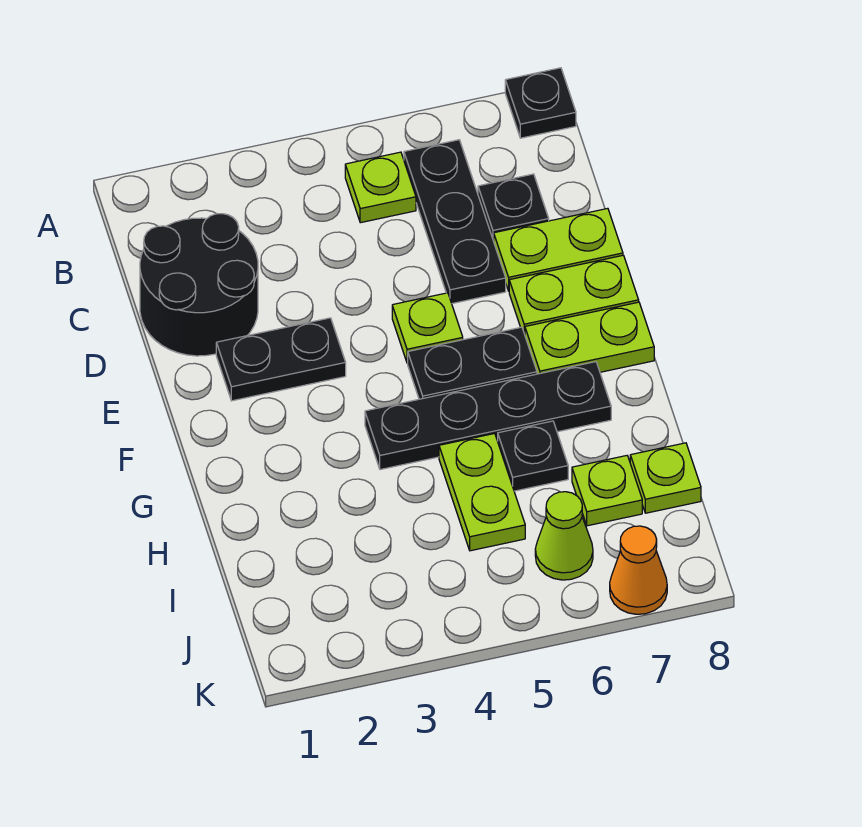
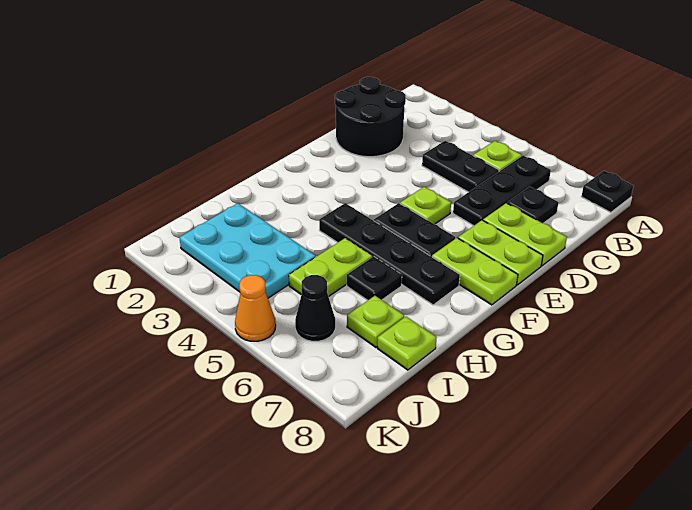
black plate E2:E3 level 1 -> black plate C4:C5 level 1
none -> cyan plate I2:J4 level 1
lime cone J6 level 1 -> black cone J6 level 1
orange cone K7 level 1 -> orange cone K5 level 1

